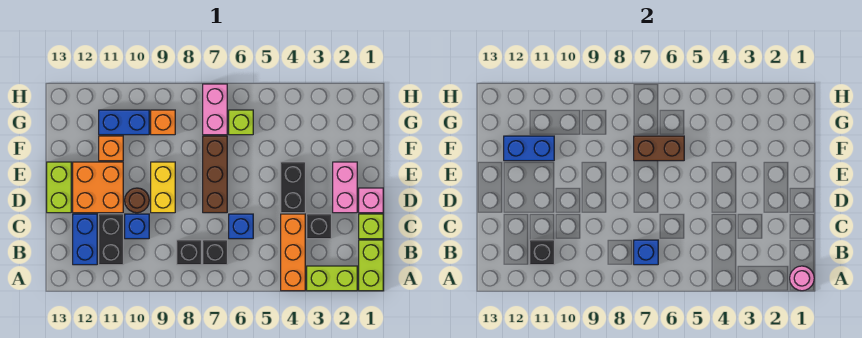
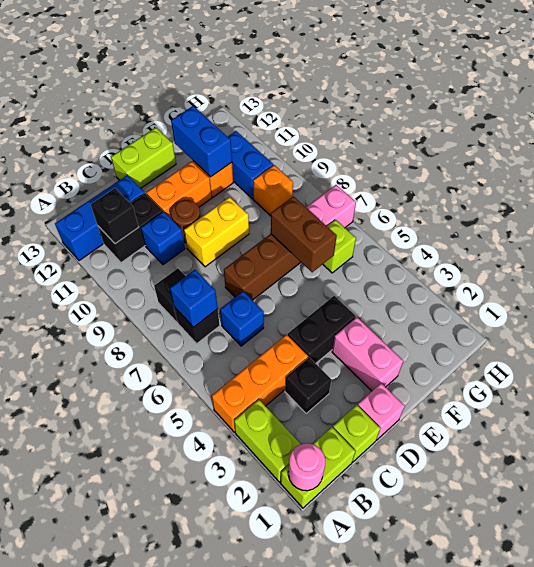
blue brick B12:C12 level 1 -> blue brick A12:C12 level 1
pink brick D2:E2 level 1 -> pink brick E2:E3 level 1
orange brick D11:E12 level 1 -> orange brick D11:E11 level 1

